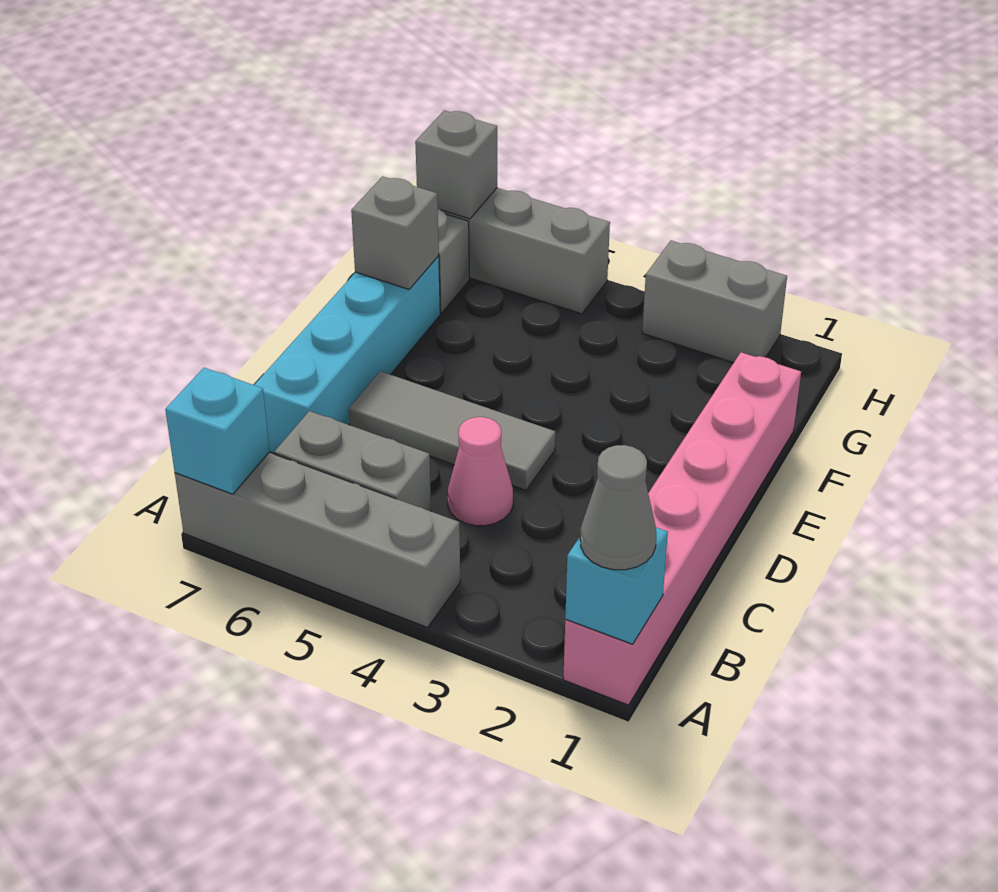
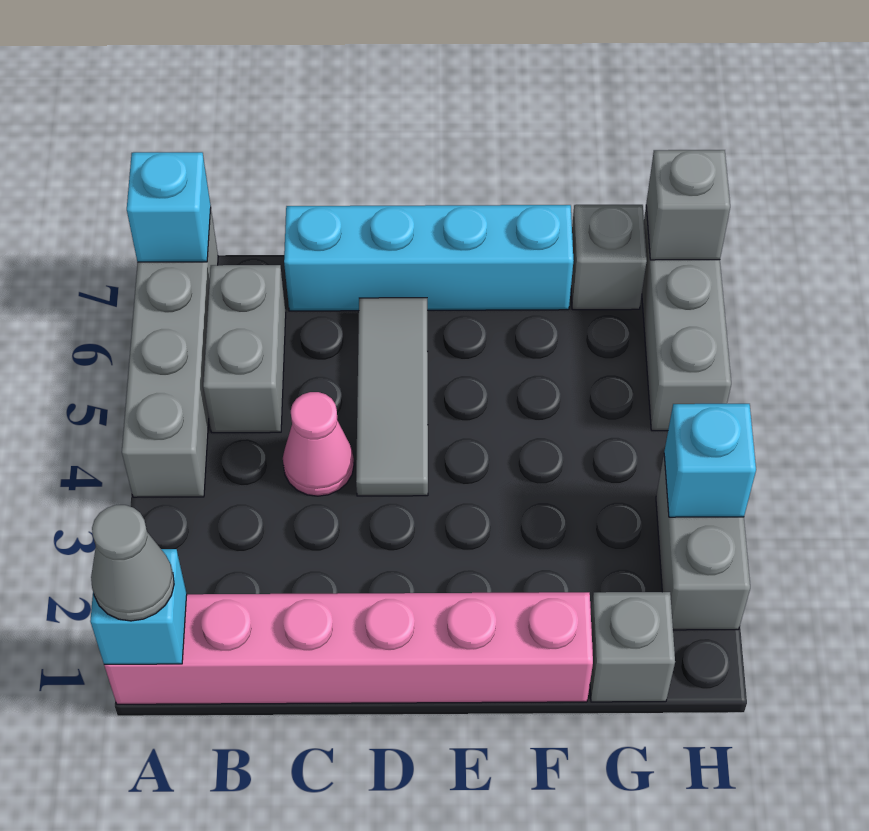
grey brick F7 level 2 -> grey brick G1 level 1
none -> cyan brick H3 level 2

